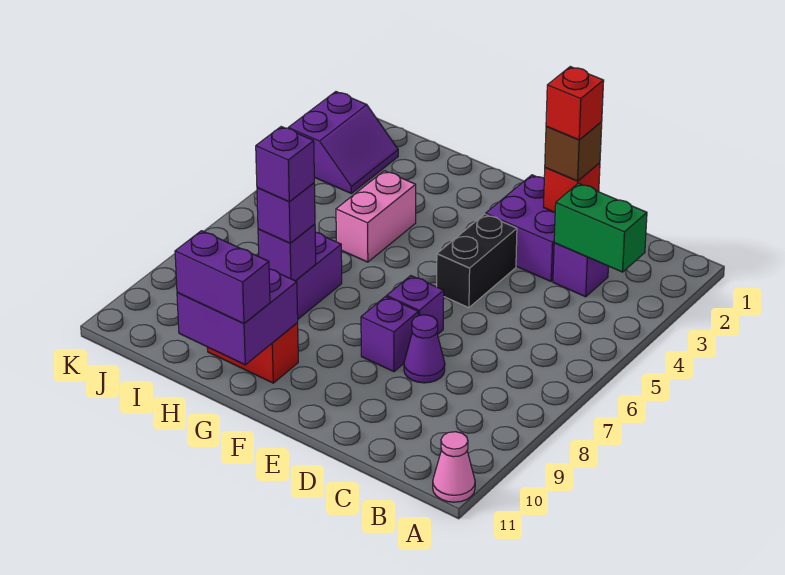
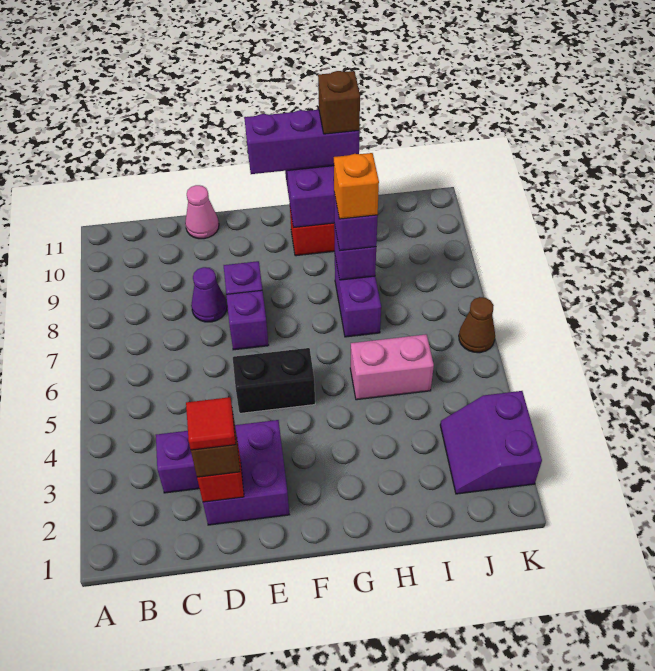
pink cone A11 level 1 -> pink cone D11 level 1
green brick B3:C3 level 2 -> none
red brick D2 level 4 -> red tile D2 level 4
black brick E4:E5 level 1 -> black brick E5:F5 level 1
purple brick G11:H11 level 3 -> purple brick F11:H11 level 3
pink brick H4:H5 level 1 -> pink brick H5:I5 level 1
purple brick H8 level 4 -> orange brick H8 level 4
none -> brown brick H11 level 4
none -> brown cone K6 level 1

